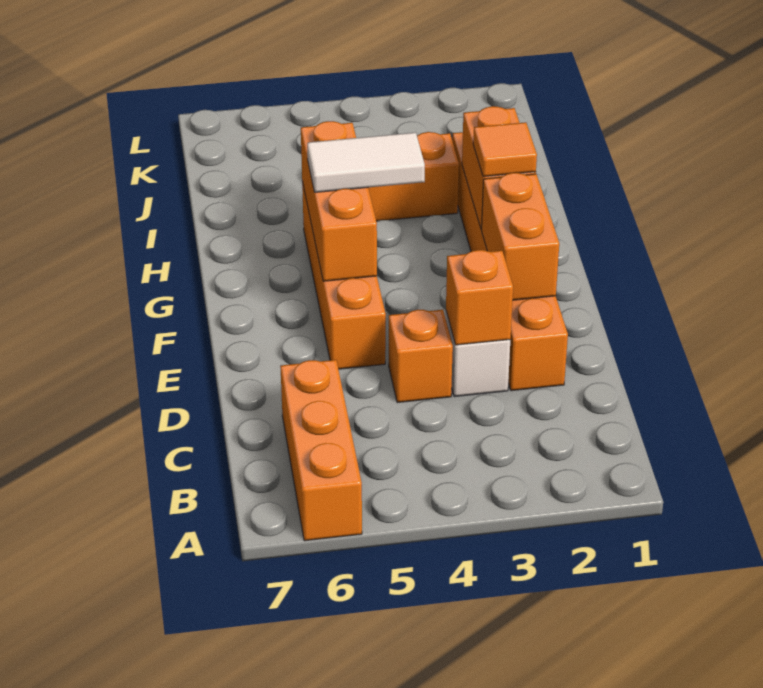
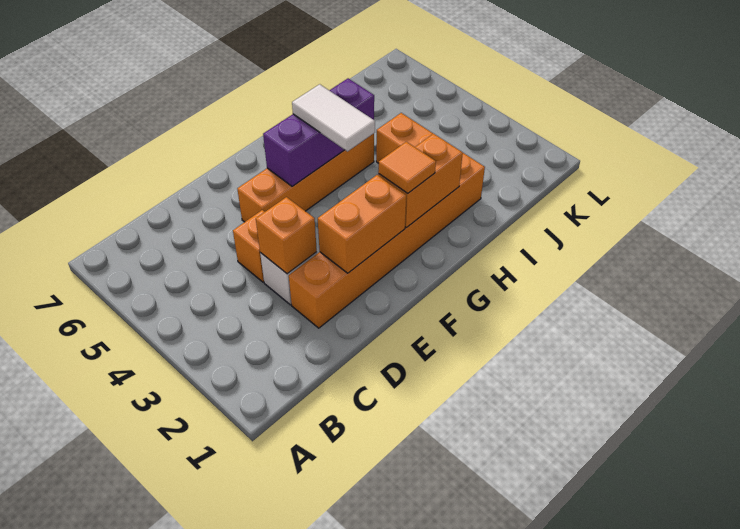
orange brick A6:C6 level 1 -> none
orange brick F5:H5 level 2 -> purple brick F5:H5 level 2

